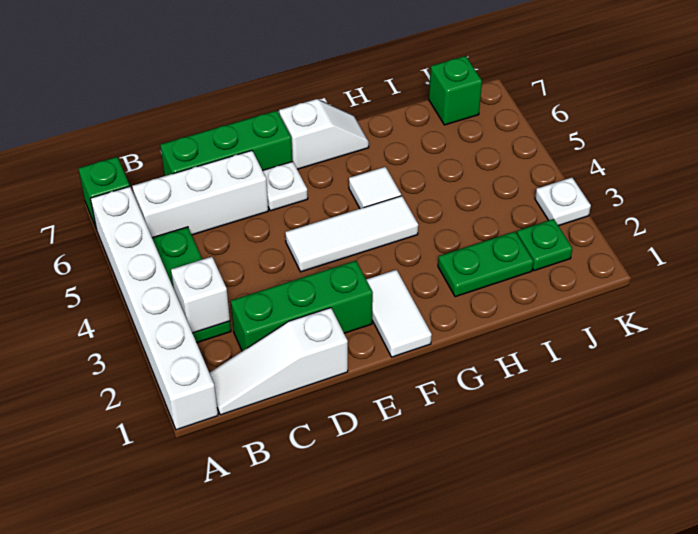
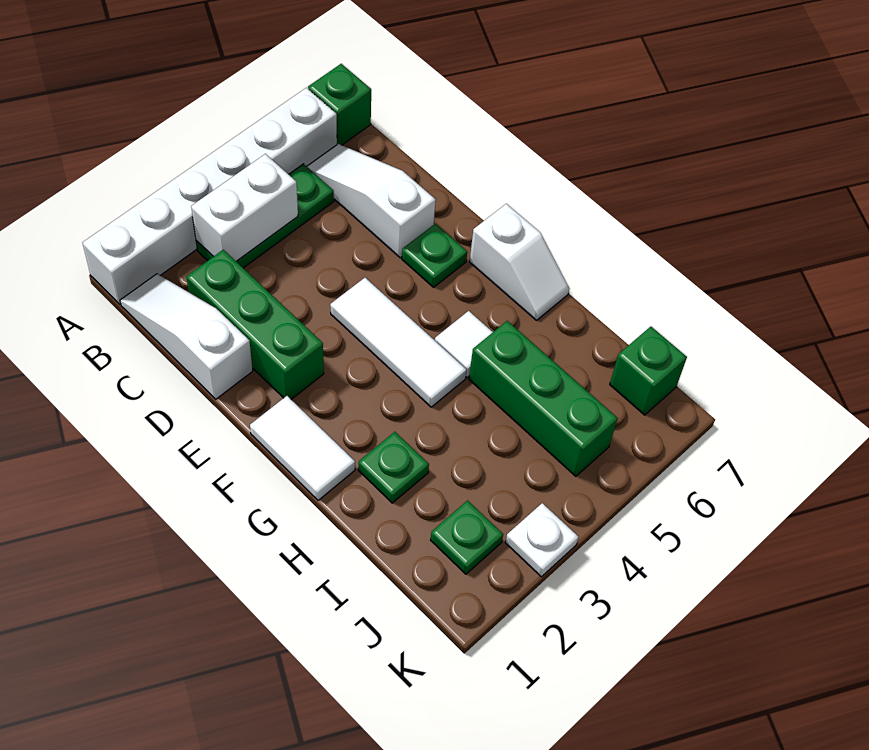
white brick B3 level 2 -> white brick B3:B4 level 2
white brick B6:D6 level 1 -> white slope B6:D6 level 1 top D
green brick C7:E7 level 1 -> green brick H5:J5 level 1
white plate E6 level 1 -> green plate E6 level 1
white tile F1:F2 level 1 -> white tile F1:G1 level 1
green plate H2:I2 level 1 -> green plate H2 level 1

